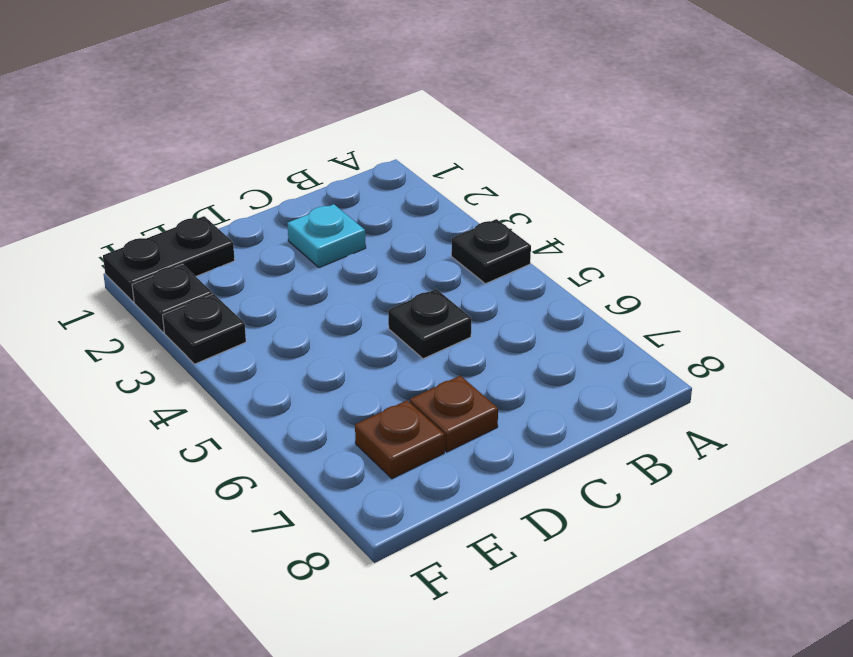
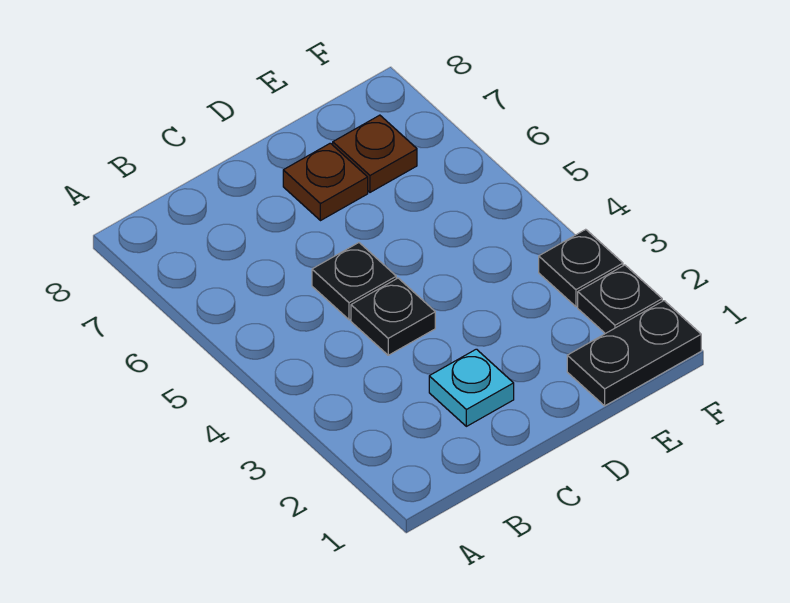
black plate A4 level 1 -> black plate C4 level 1

